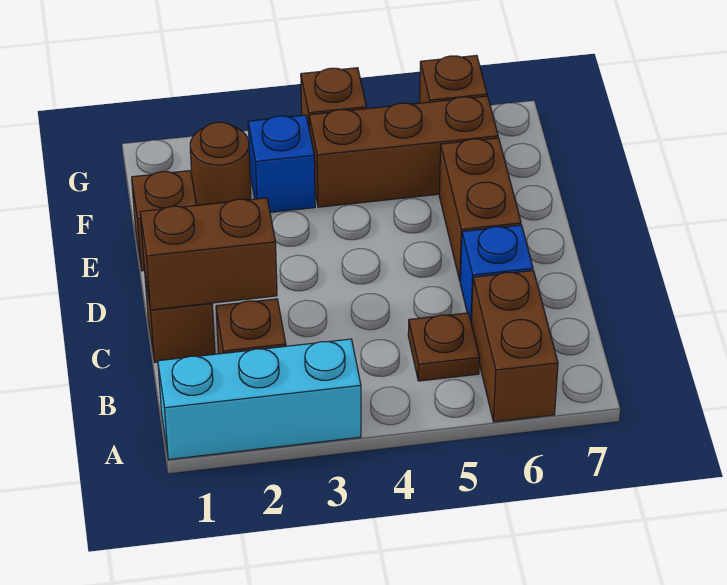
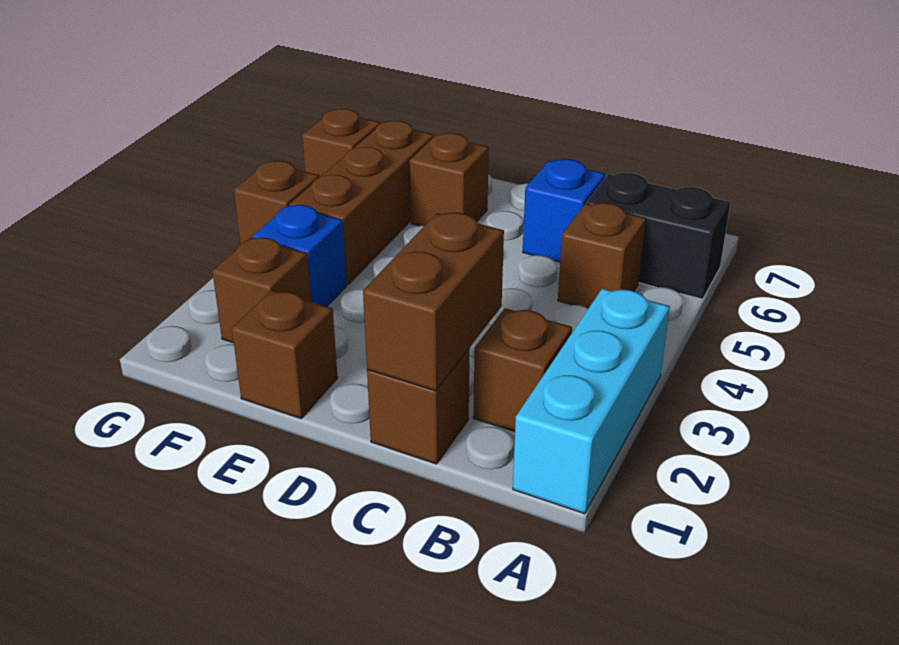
brown brick A6:B6 level 1 -> black brick A6:B6 level 1
brown plate B5 level 1 -> brown brick B5 level 1
brown brick D6:E6 level 1 -> brown brick E6 level 1
brown round brick F2 level 1 -> brown brick F2 level 1

